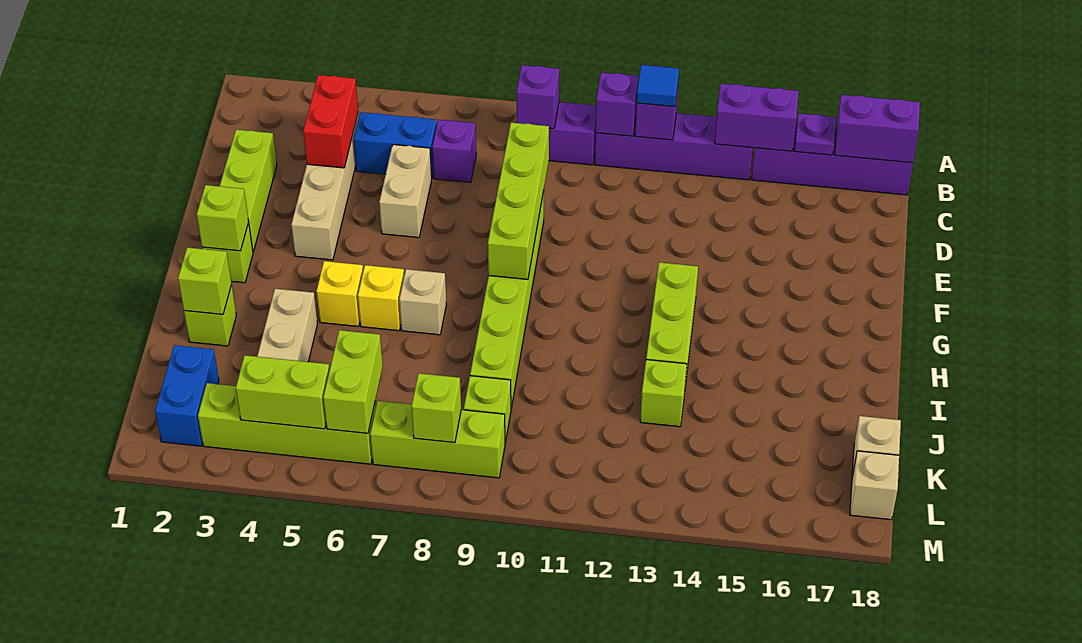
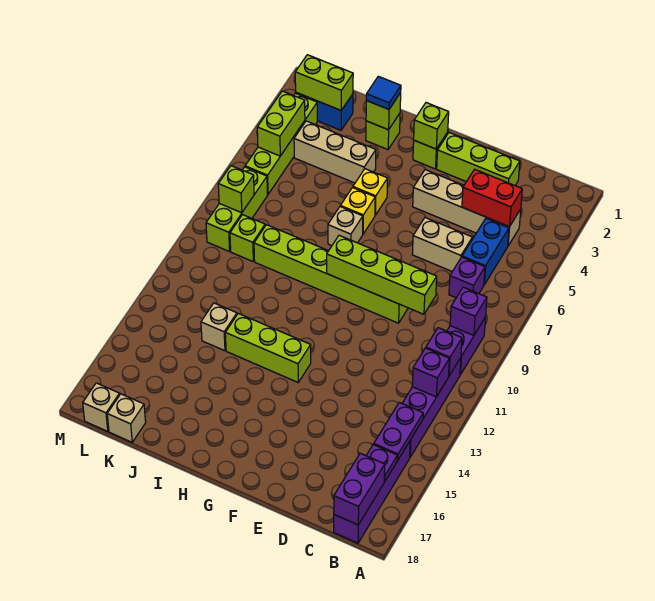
blue tile B12 level 3 -> blue tile I2 level 3
purple brick B14:B15 level 2 -> purple plate B14:B15 level 2
lime brick J13 level 1 -> tan brick J13 level 1
lime brick K6:L6 level 2 -> lime brick K2:L2 level 2

